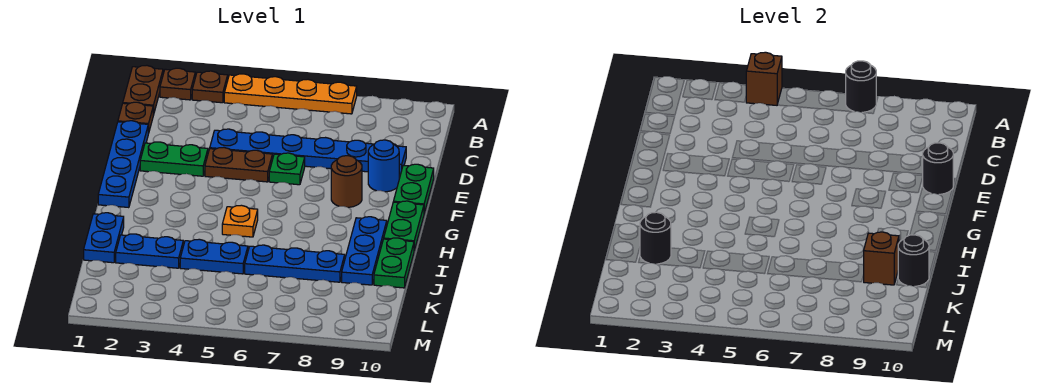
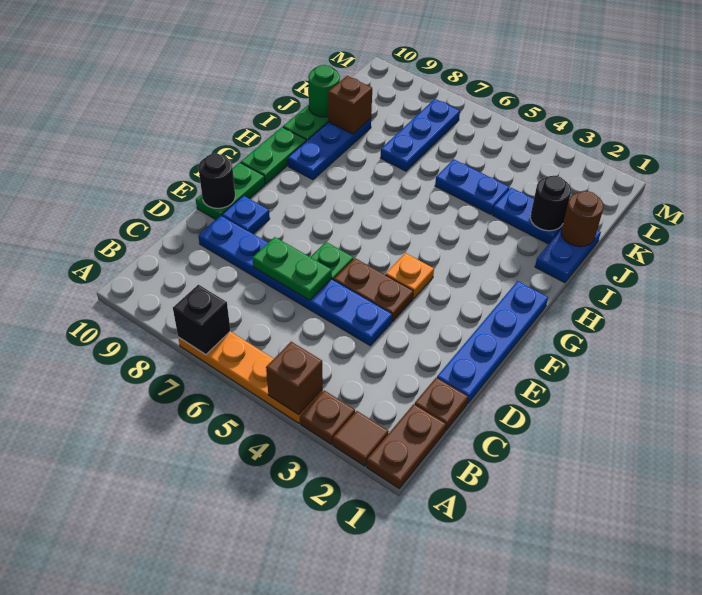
brown plate A2 level 1 -> brown tile A2 level 1
black round brick A7 level 2 -> black brick A7 level 2
green plate E2:E3 level 1 -> green plate D6:D7 level 2
blue round brick E9 level 1 -> blue plate E9 level 1
brown round brick F8 level 1 -> brown round brick J1 level 2
orange plate H5 level 1 -> orange plate F4 level 1
blue plate J6:J8 level 1 -> blue plate J7:L7 level 1
black round brick J10 level 2 -> green round brick J10 level 2

